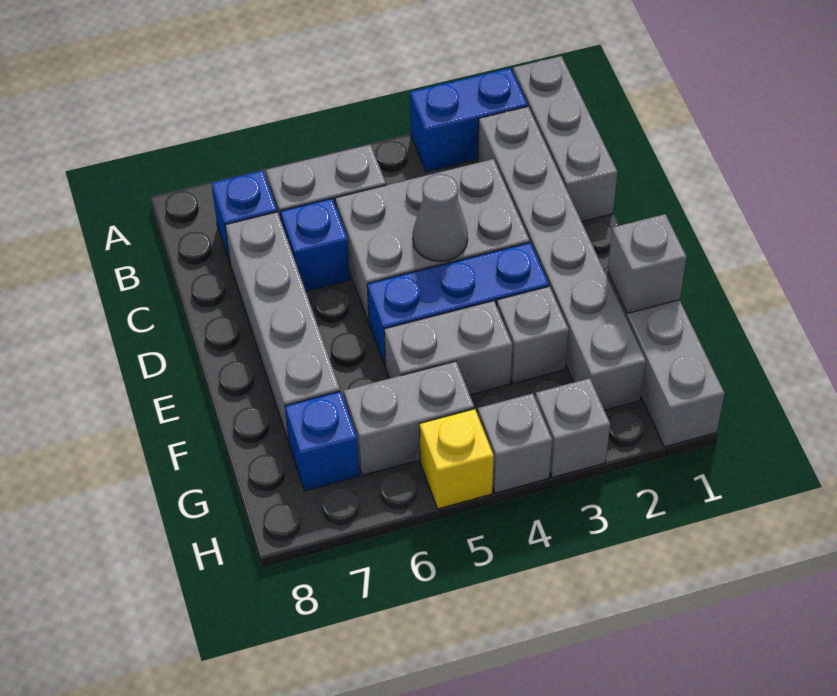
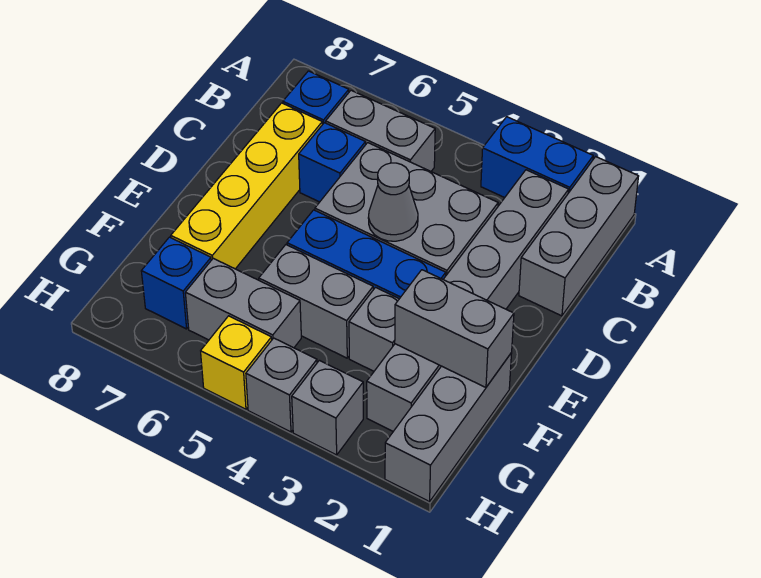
grey brick C7:F7 level 1 -> yellow brick C7:F7 level 1
grey brick F1 level 2 -> grey brick F1:F2 level 2

